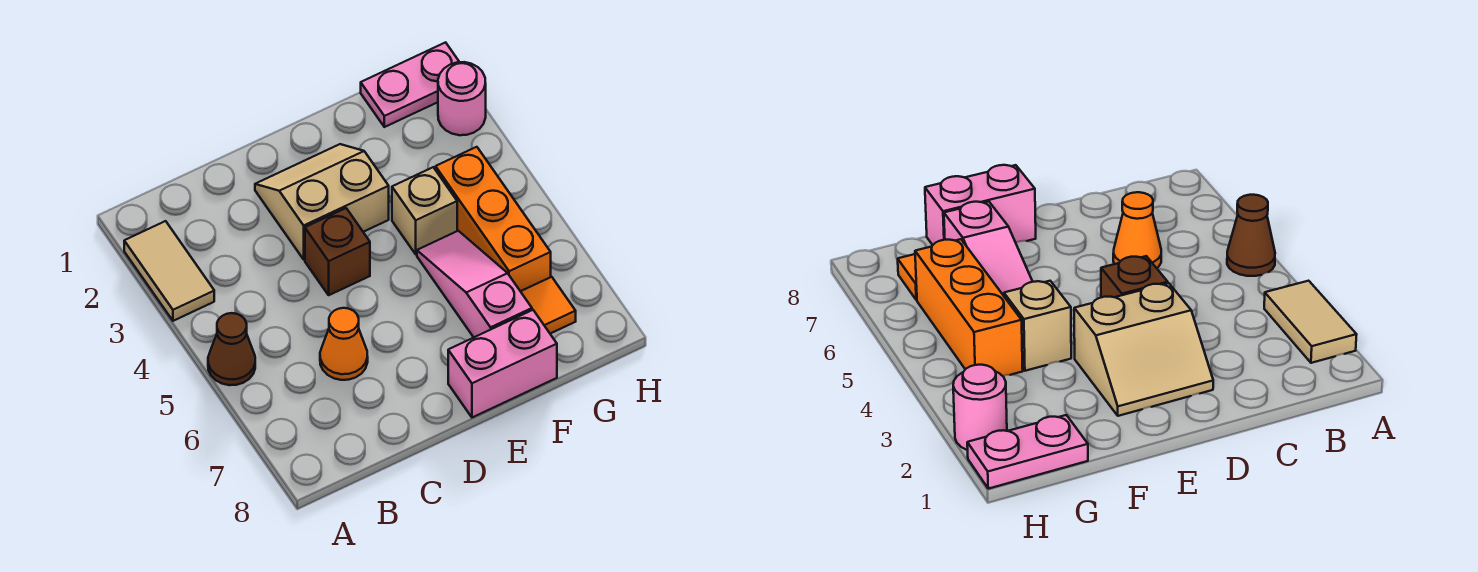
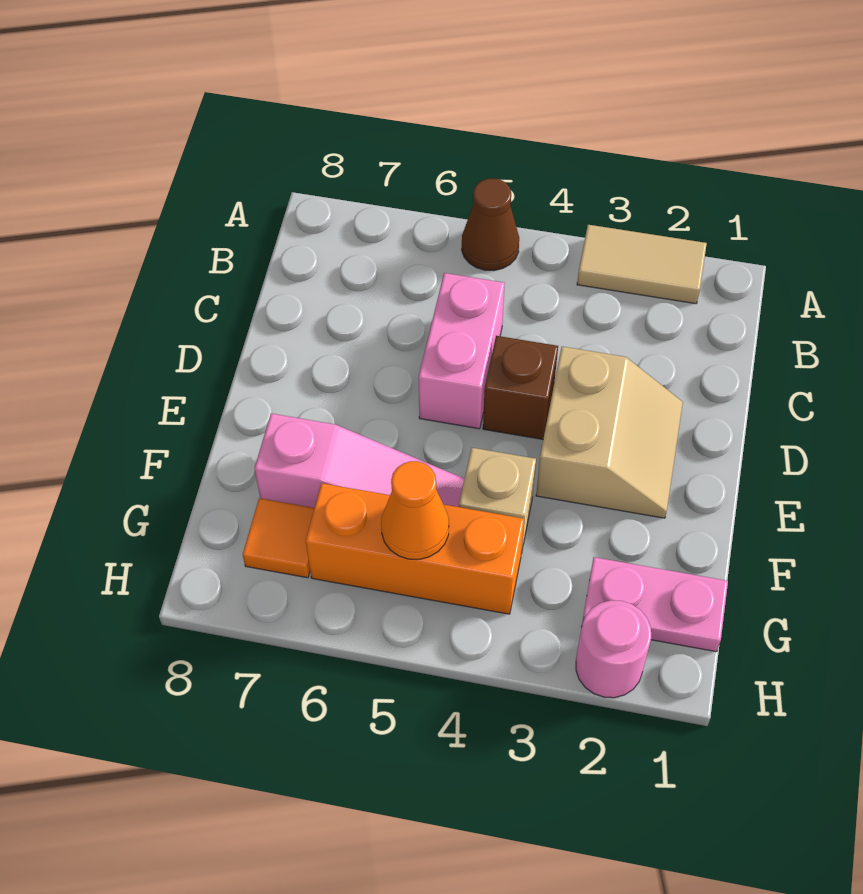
orange cone C6 level 1 -> orange cone G5 level 2
pink brick E8:F8 level 1 -> pink brick C5:D5 level 1
pink plate G1:H1 level 1 -> pink plate G1:G2 level 1

